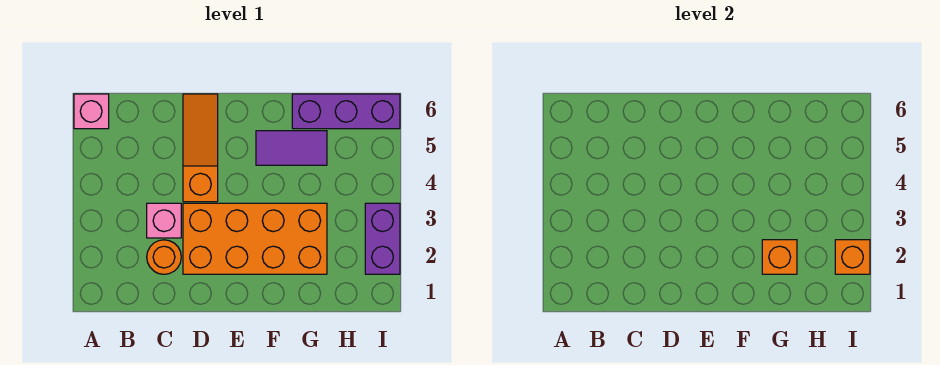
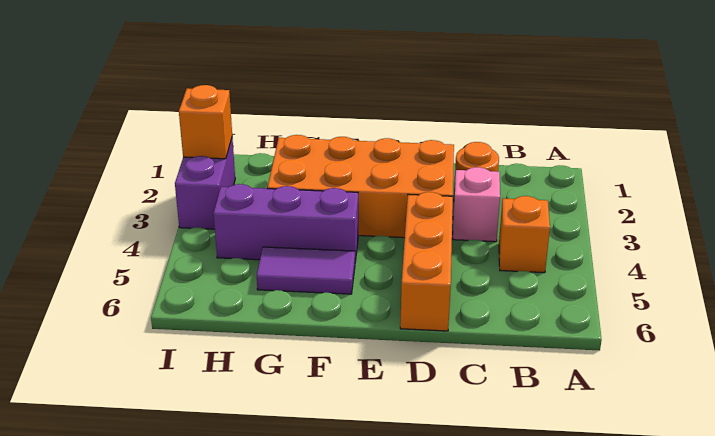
pink brick A6 level 1 -> none
orange slope D4:D6 level 1 top 4 -> orange brick D4:D6 level 1
orange brick G2 level 2 -> orange brick B4 level 1
purple brick G6:I6 level 1 -> purple brick F4:H4 level 1

